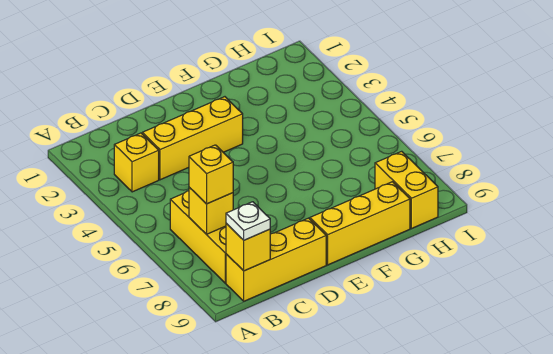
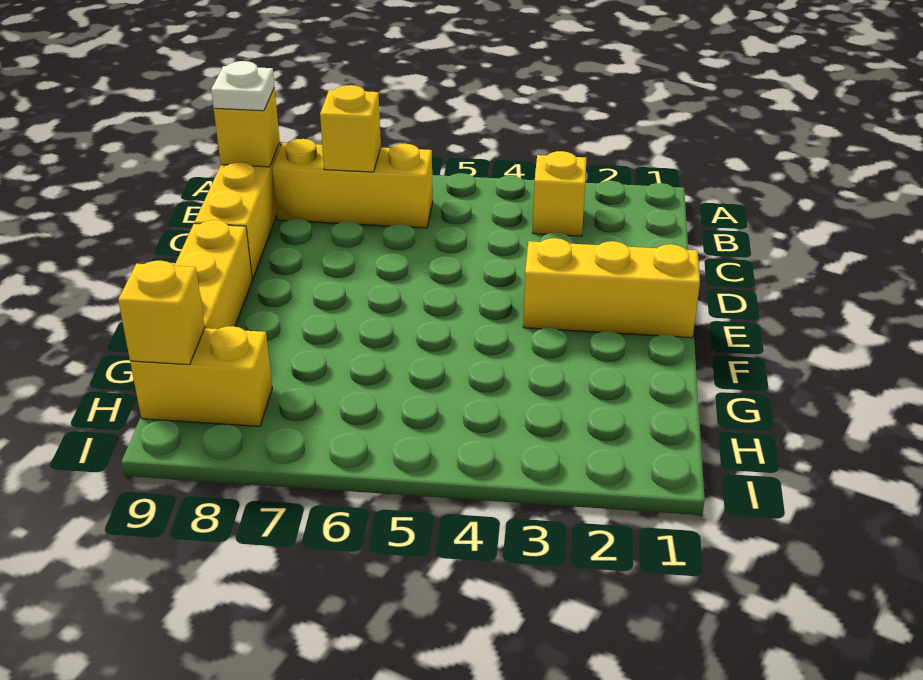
yellow brick B7 level 3 -> yellow brick H9 level 2
yellow brick C3:E3 level 1 -> yellow brick E1:E3 level 1

